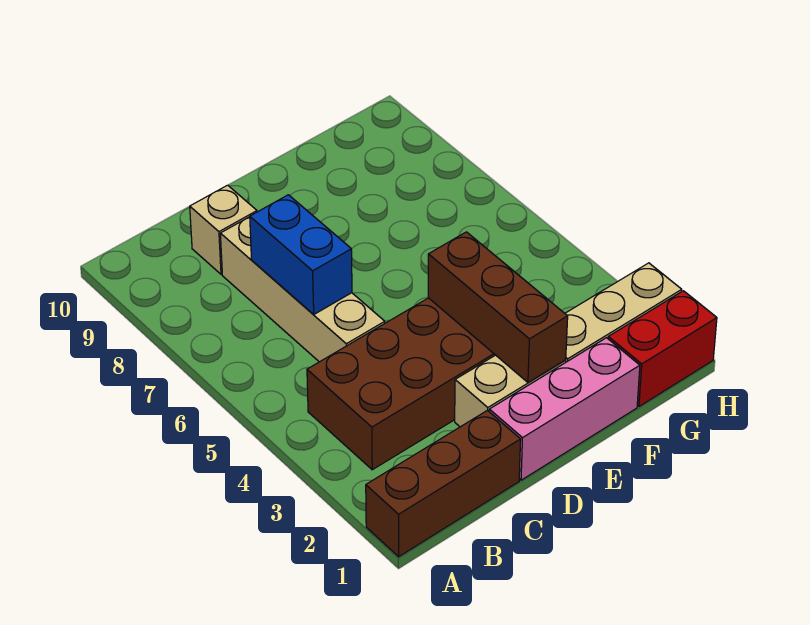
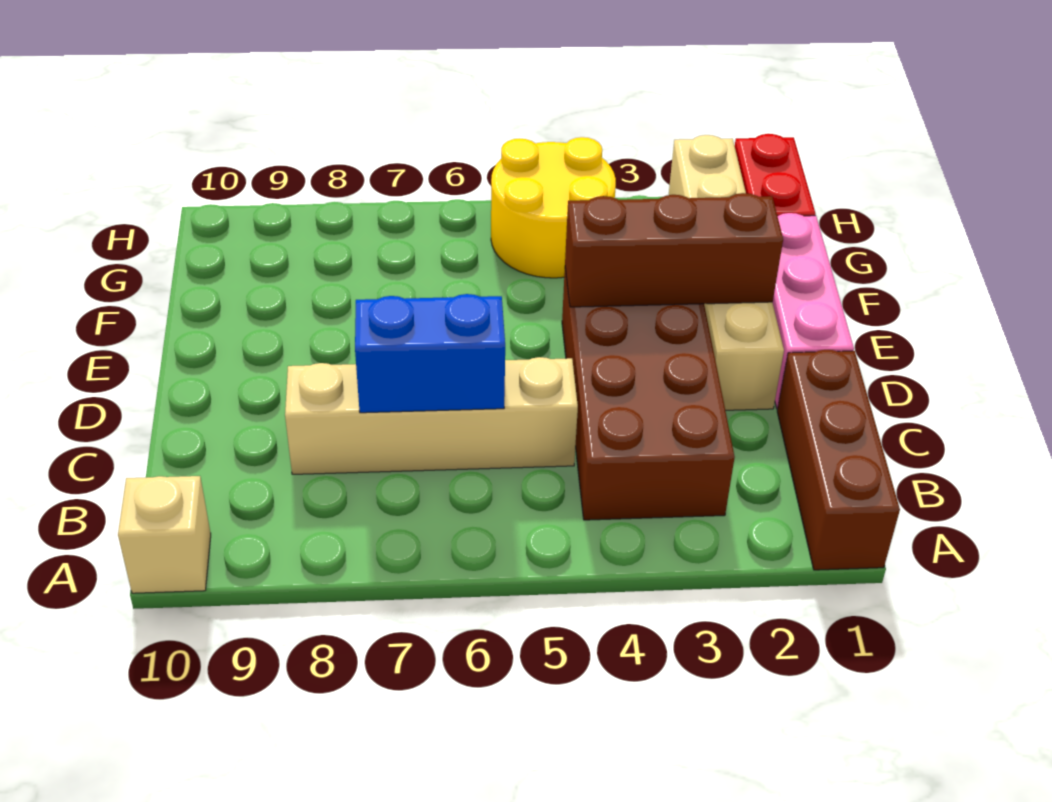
tan brick C9 level 1 -> tan brick A10 level 1
none -> yellow round brick G4:H5 level 1

